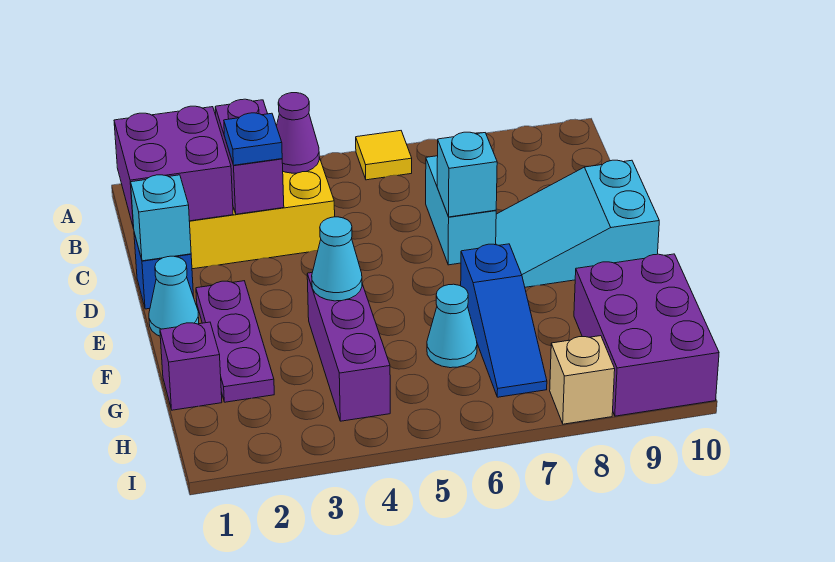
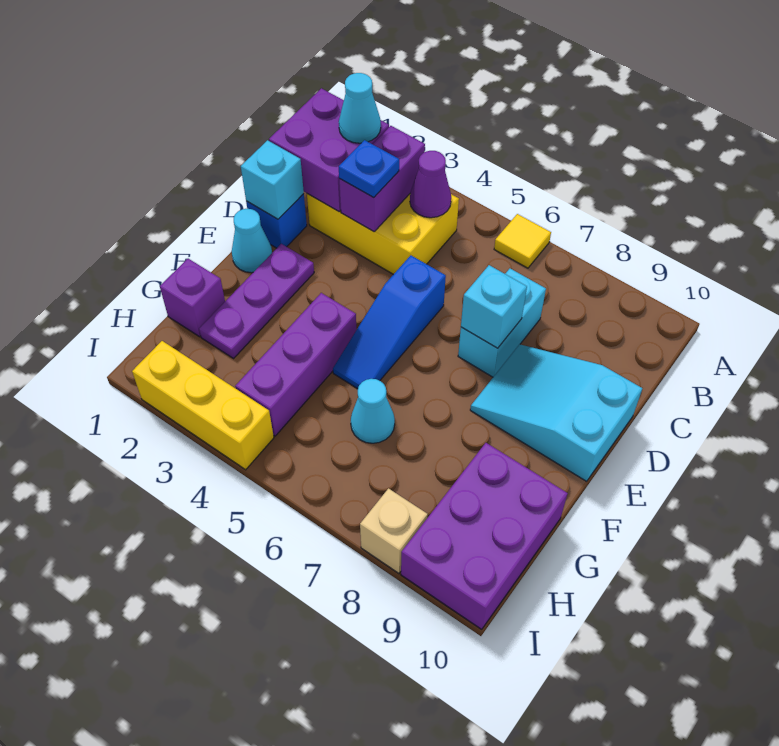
cyan cone F4 level 2 -> cyan cone B2 level 3
blue slope F7:H7 level 1 top F -> blue slope D5:F5 level 1 top D
none -> yellow brick I2:I4 level 1

